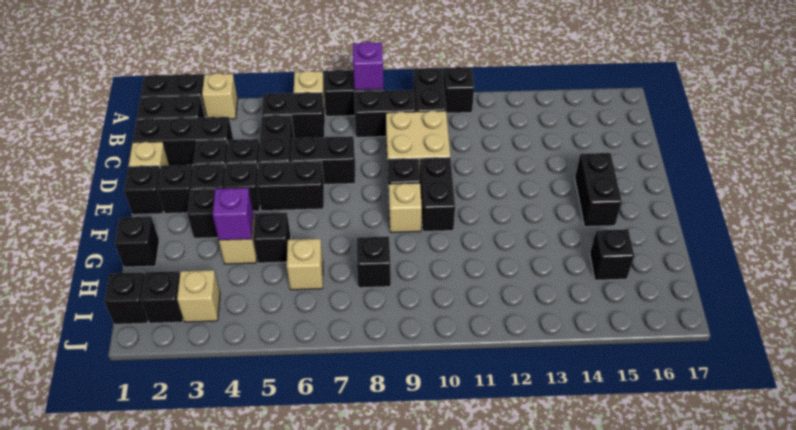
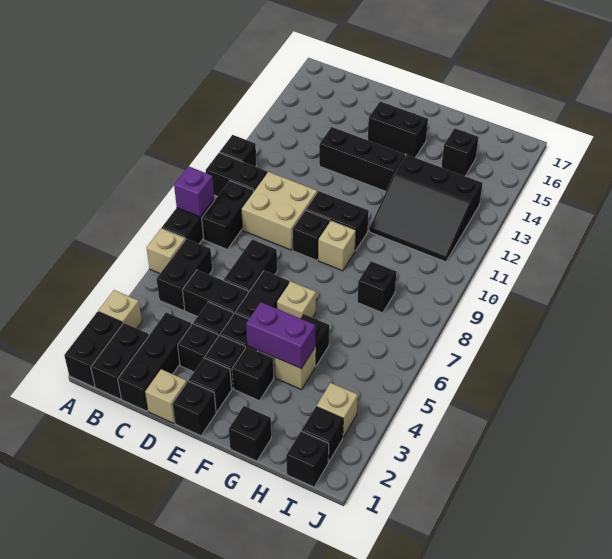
none -> black brick D13:F13 level 1
purple brick G4 level 2 -> purple brick F4:G4 level 2
none -> black slope G11:I13 level 1 top 13
tan brick H6 level 1 -> tan brick F6 level 1

